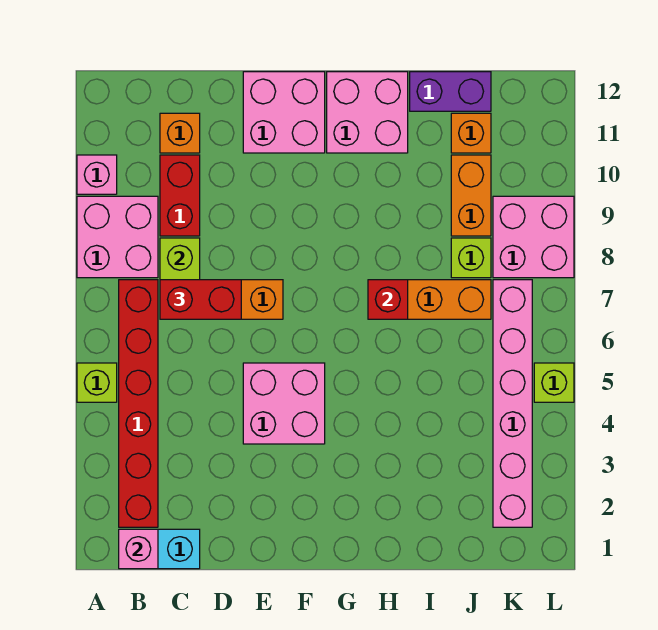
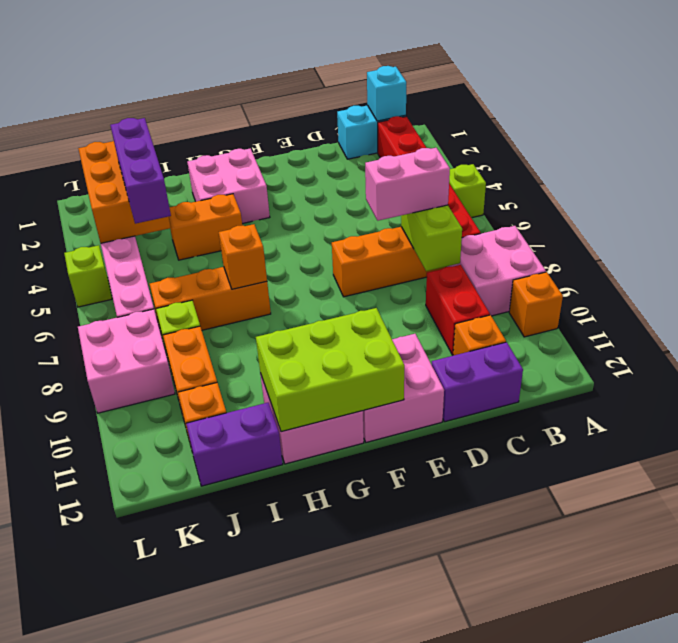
pink brick A10 level 1 -> orange brick A10 level 1
pink brick B1 level 2 -> cyan brick B1 level 2
red brick C7:D7 level 3 -> pink brick C7:D7 level 3
none -> purple brick C12:D12 level 1
pink brick E4:F5 level 1 -> pink brick G2:H3 level 1
none -> lime brick F11:H12 level 2
none -> orange brick H4:I4 level 1
red brick H7 level 2 -> orange brick H7 level 2
none -> orange brick J2:K4 level 2
none -> purple brick J3:J5 level 3

